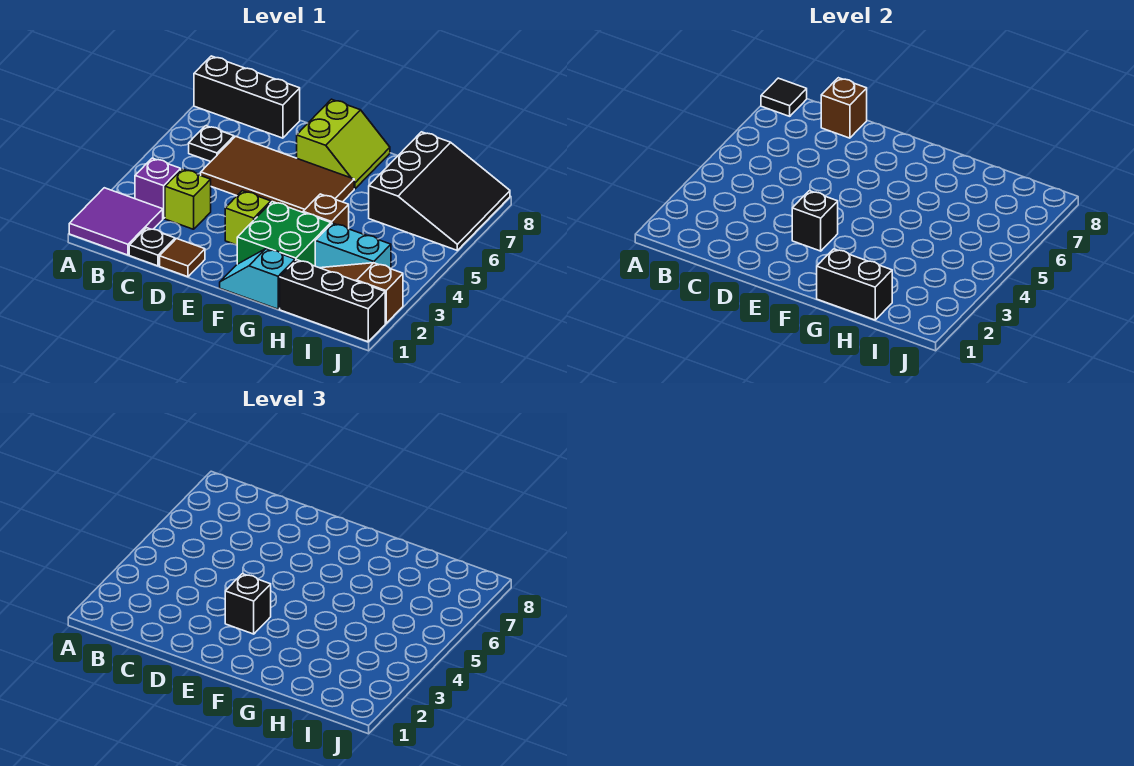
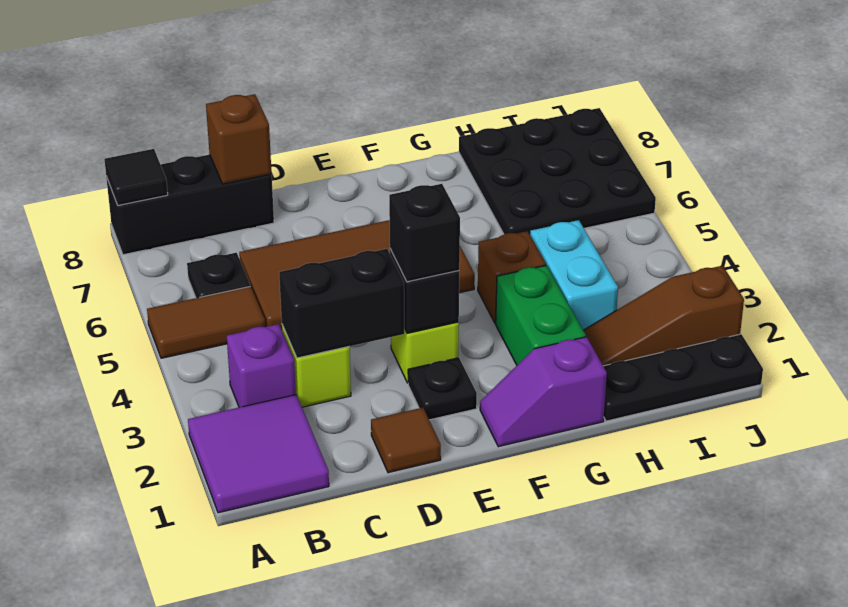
none -> brown tile A5:B5 level 1
black plate C1 level 1 -> black plate E2 level 1
lime slope E7:F8 level 1 top E -> none
cyan slope F1:G1 level 1 top G -> purple slope F1:G1 level 1 top G
green brick F2:G3 level 1 -> green brick G2:G3 level 1
black brick G1:H1 level 2 -> black brick C3:D3 level 2
black brick H1:J1 level 1 -> black plate H1:J1 level 1
cyan brick H3:I3 level 1 -> cyan brick H3:H4 level 1
black slope H6:J8 level 1 top H -> black plate H6:J8 level 1

